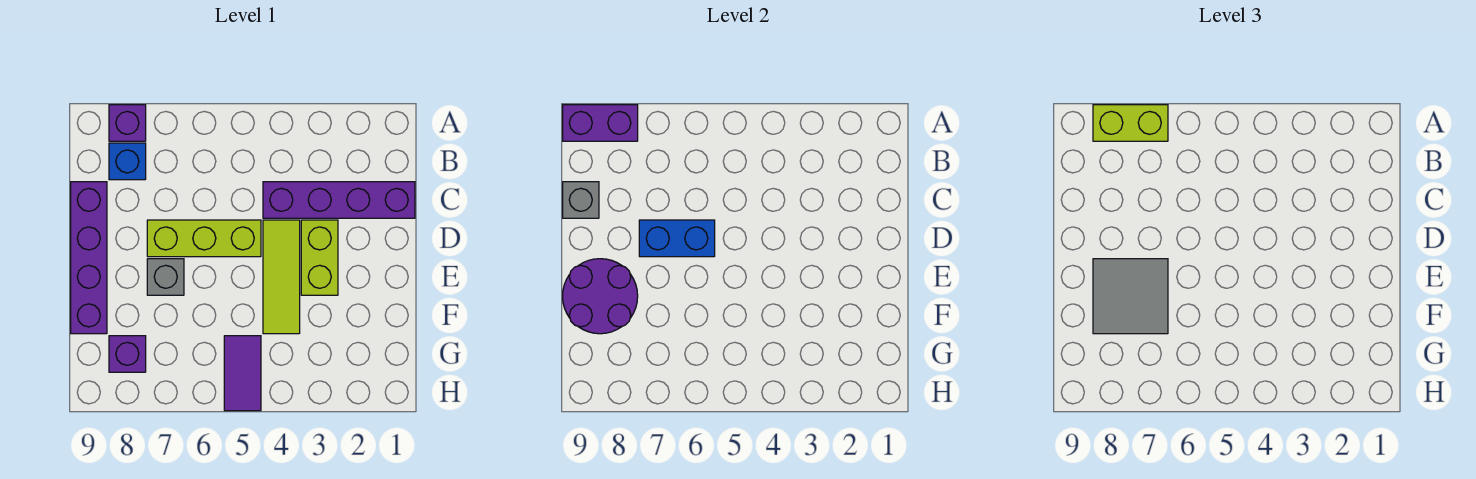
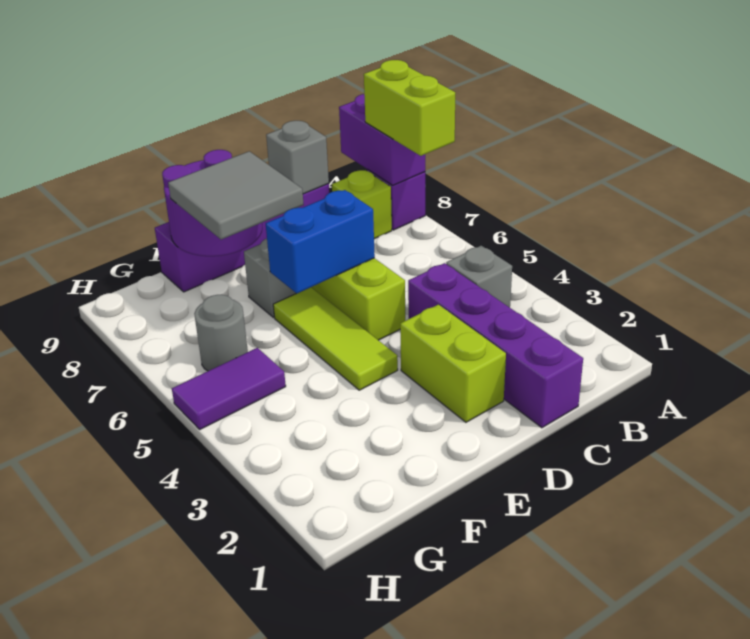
none -> grey brick B4 level 1
blue brick B8 level 1 -> lime brick B8 level 1
lime brick D3:E3 level 1 -> lime brick D2:D3 level 1
lime tile D4:F4 level 1 -> lime tile E4:E6 level 1
blue brick D6:D7 level 2 -> blue brick D6:E6 level 2
none -> grey round brick G6 level 1
purple brick G8 level 1 -> none

